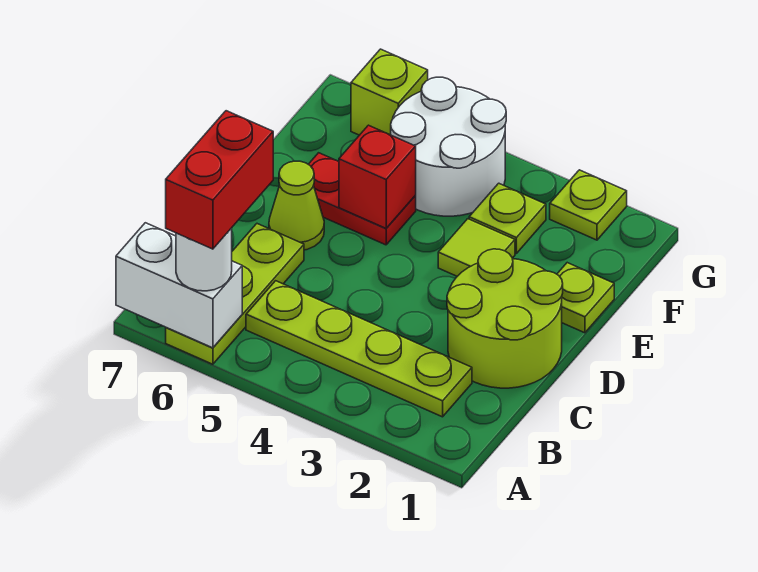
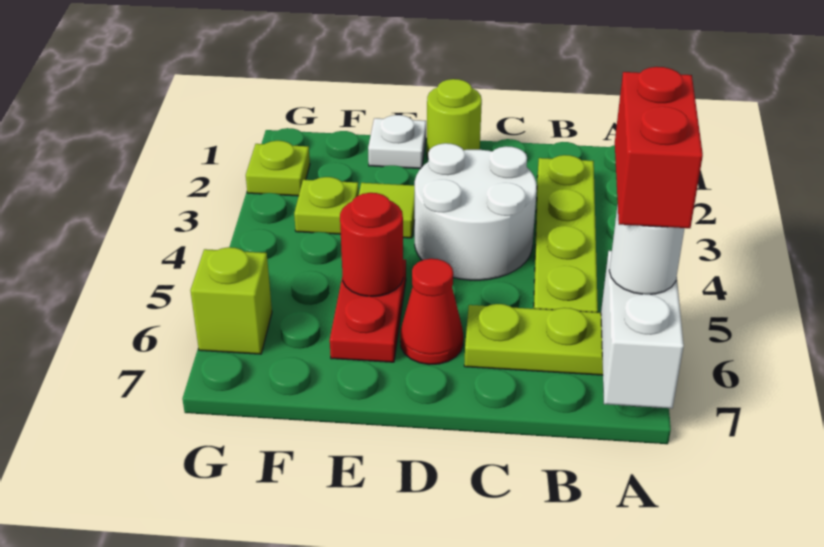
red brick A6:B6 level 4 -> red brick A5:A6 level 4
lime round brick C1:D2 level 1 -> lime round brick D1 level 1
lime cone D6 level 1 -> red cone D6 level 1
lime plate E1 level 1 -> white plate E1 level 1
red brick E5 level 2 -> red round brick E5 level 2
white round brick F4:G5 level 1 -> white round brick C3:D4 level 1

